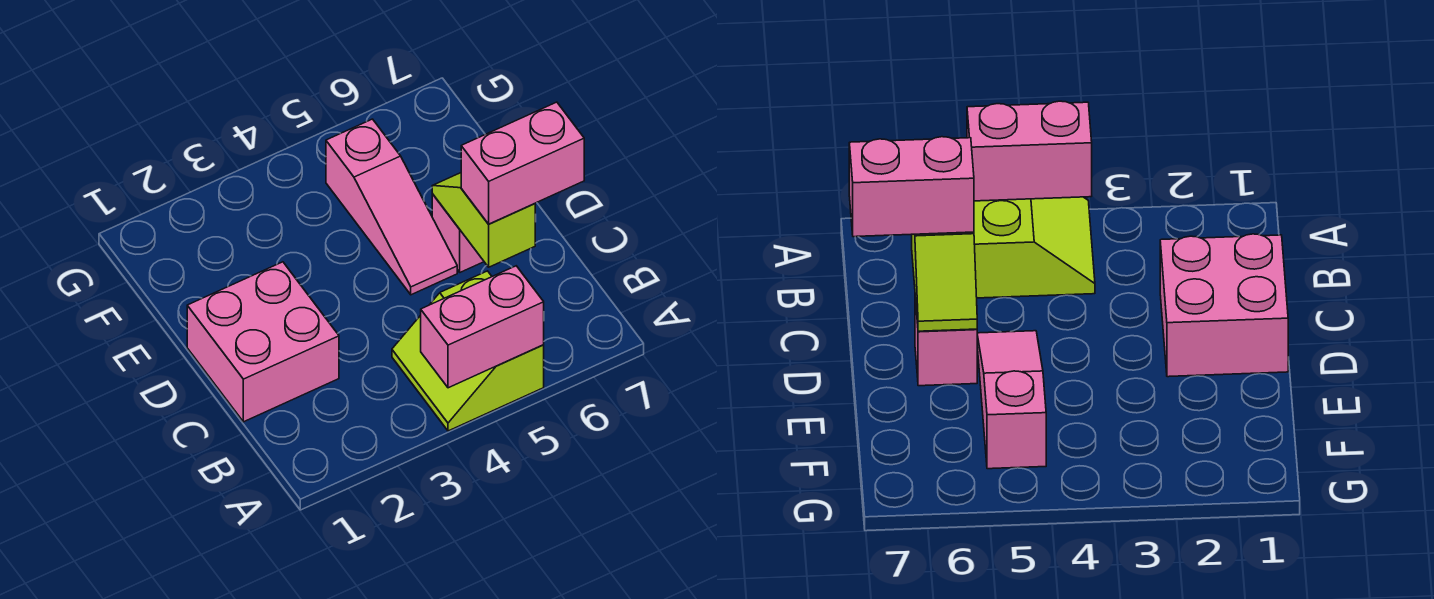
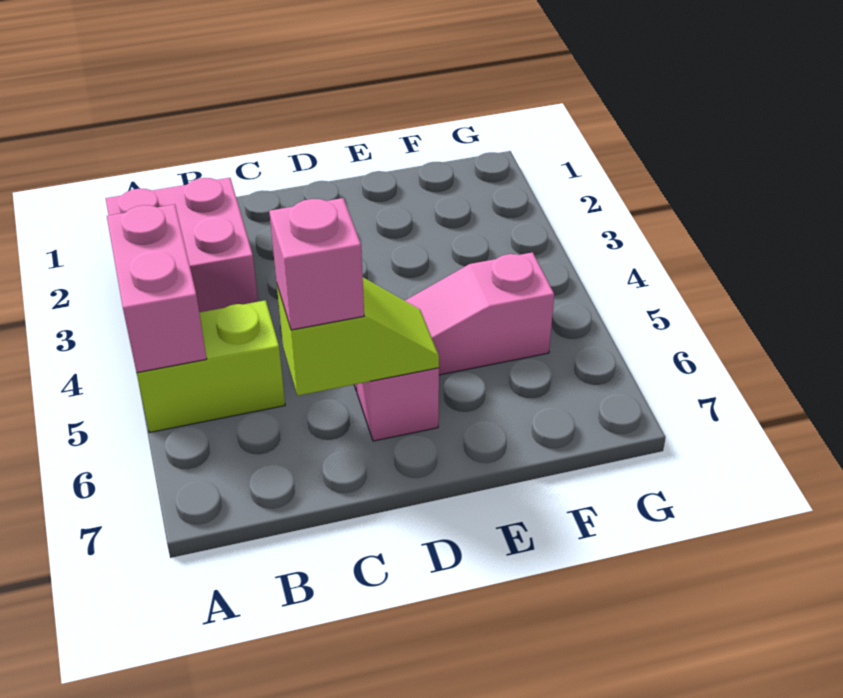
pink brick C1:D2 level 1 -> pink brick A2:B3 level 1
pink brick C6:C7 level 3 -> pink brick C6 level 3

